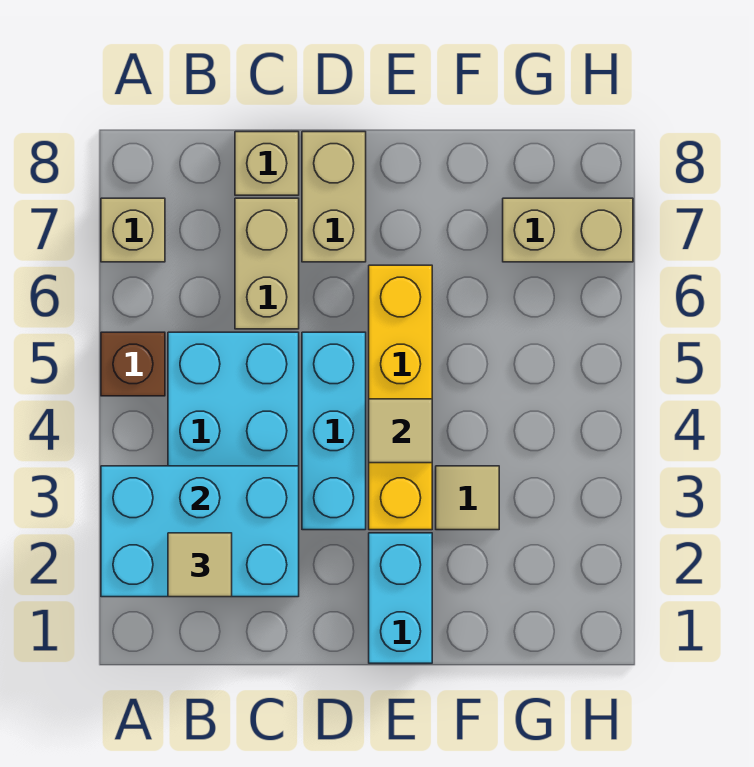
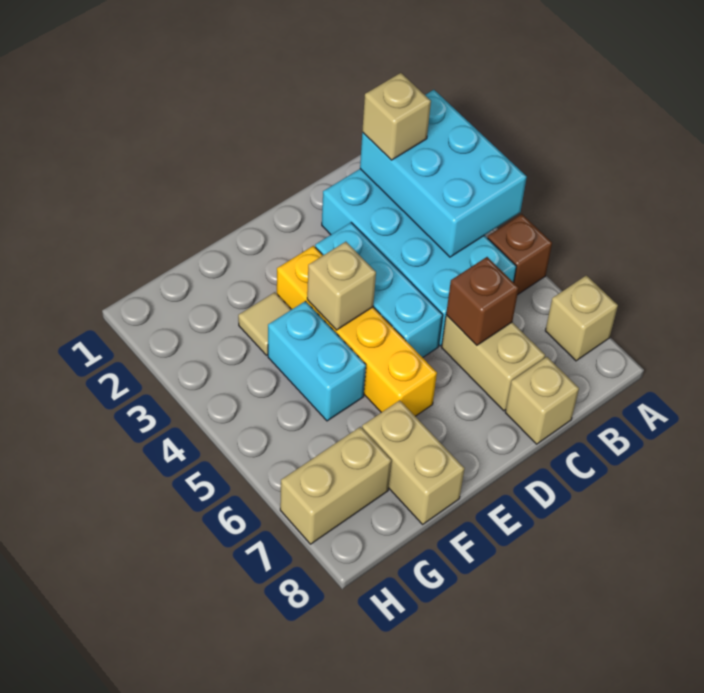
cyan brick A2:C3 level 2 -> cyan brick A2:B4 level 2
tan tile B2 level 3 -> tan brick B2 level 3
none -> brown brick C6 level 2
tan brick D7:D8 level 1 -> tan brick F7:F8 level 1
cyan brick E1:E2 level 1 -> cyan brick F4:F5 level 1
tan tile E4 level 2 -> tan brick E4 level 2

